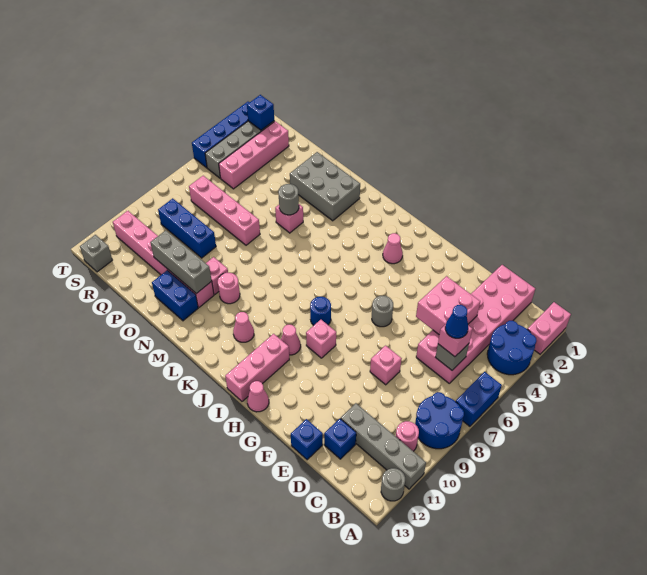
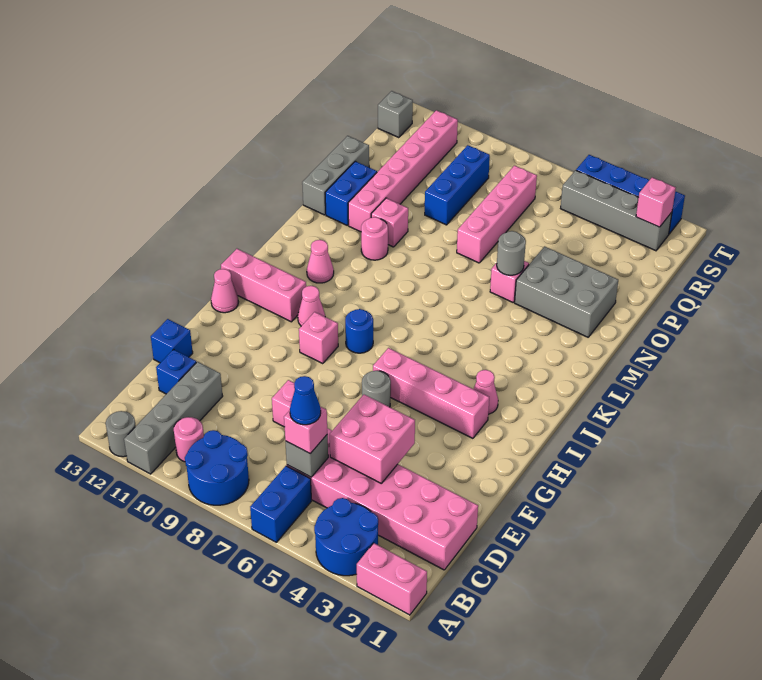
blue brick A6:A7 level 1 -> blue brick A6:B6 level 1
grey brick M2:O3 level 1 -> grey brick N2:O4 level 1
grey brick N11:P11 level 2 -> grey brick N13:P13 level 1
pink brick R2:R5 level 1 -> pink brick H3:H6 level 1
blue brick S2 level 2 -> pink brick S2 level 2

